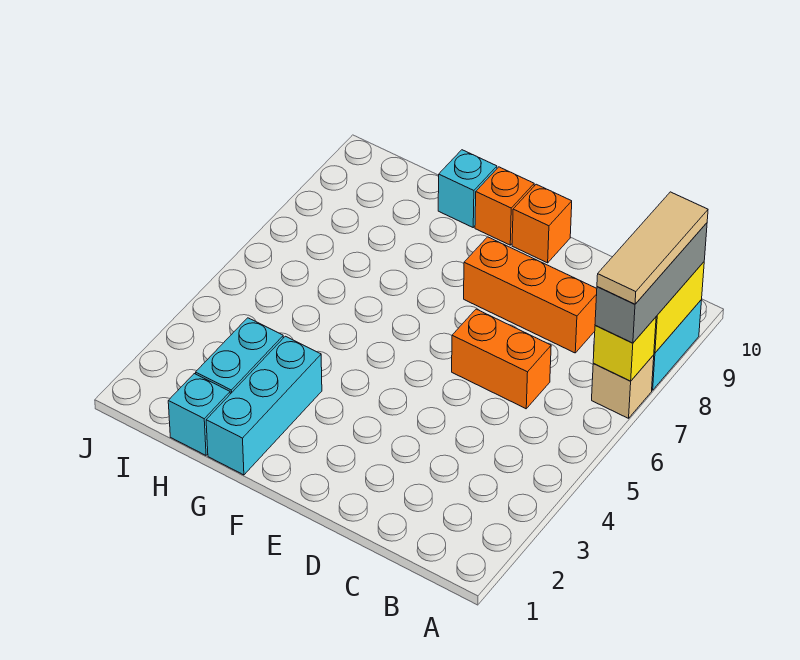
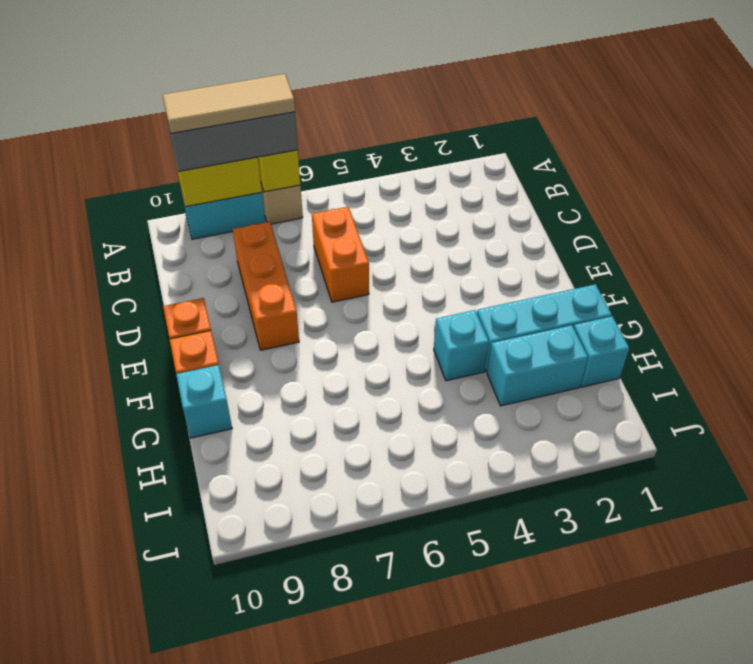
none -> cyan brick G4 level 1

